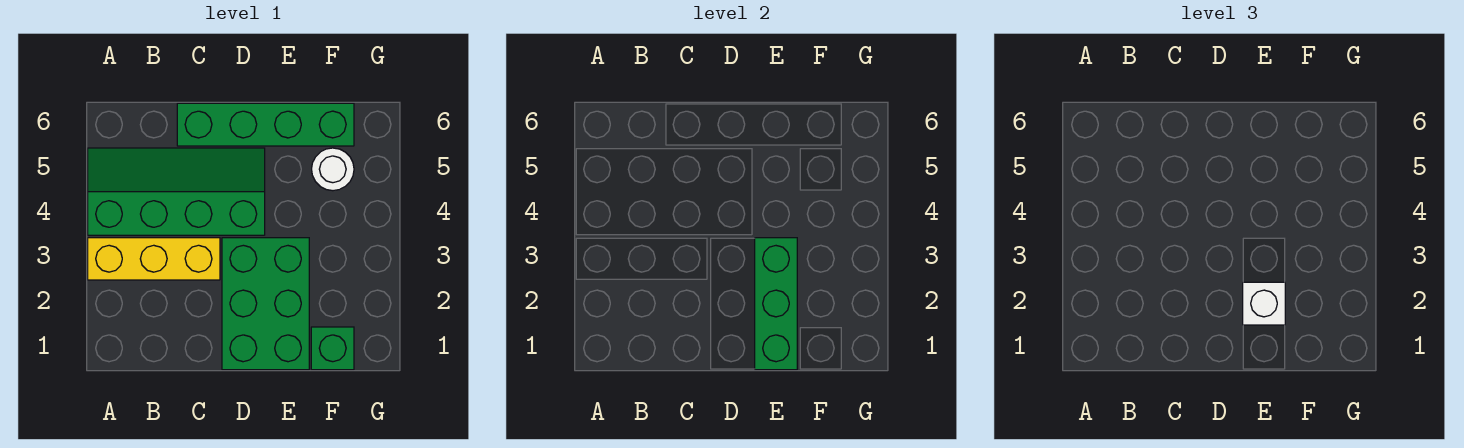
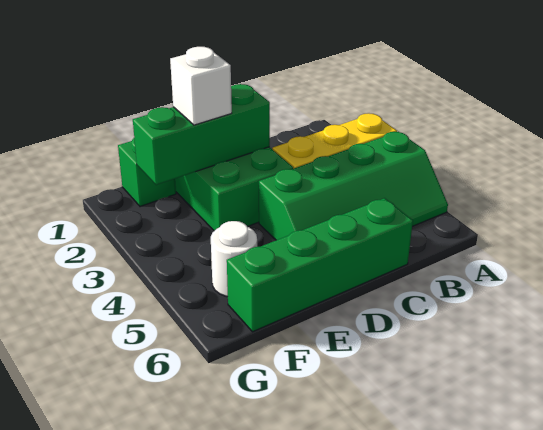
green brick E1:E3 level 2 -> green brick D2:F2 level 2

